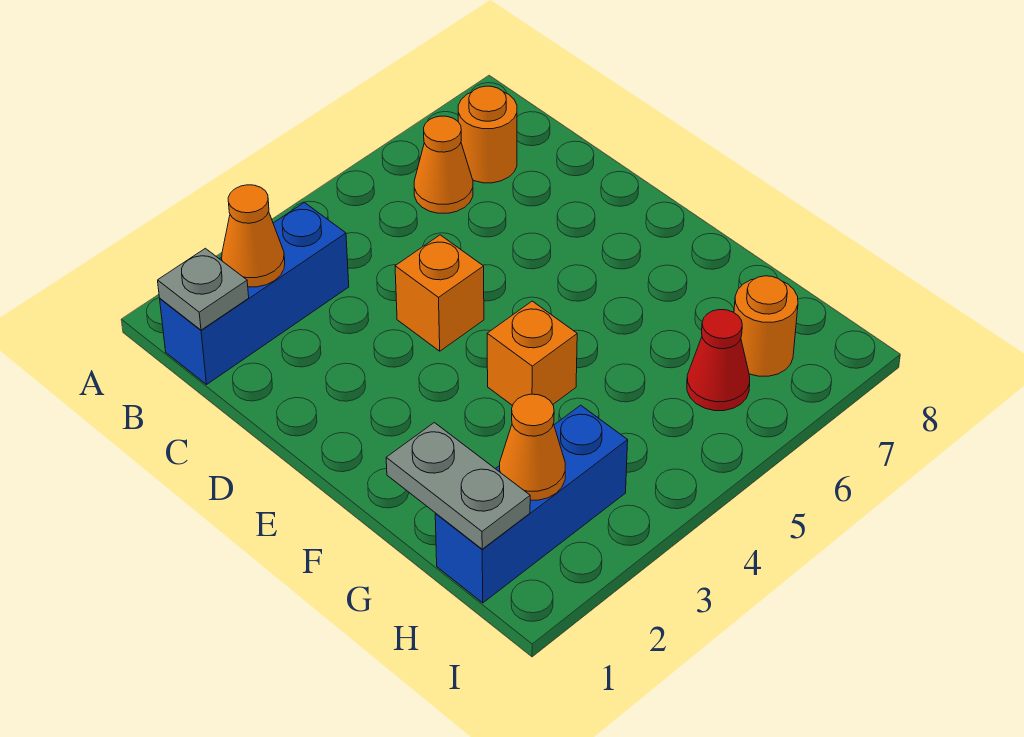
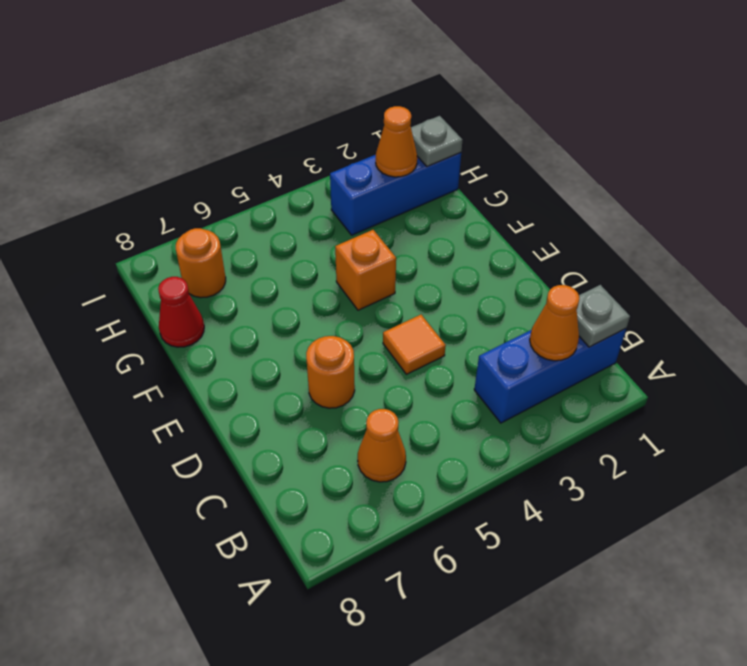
orange round brick B7 level 1 -> orange round brick D6 level 1
orange brick D4 level 1 -> orange tile D4 level 1
grey plate G1:H1 level 2 -> grey plate H1 level 2
red cone H6 level 1 -> red cone G8 level 1

